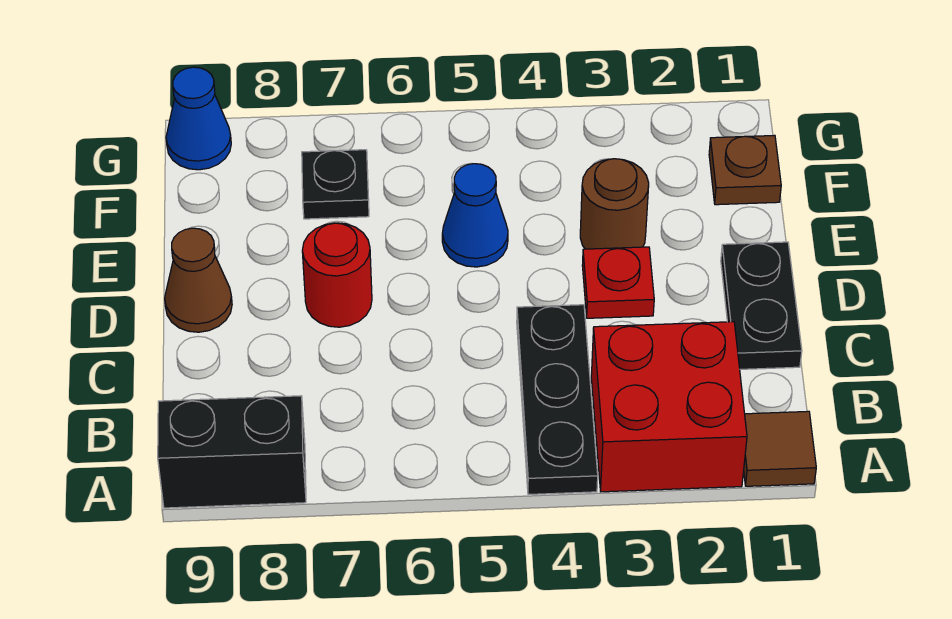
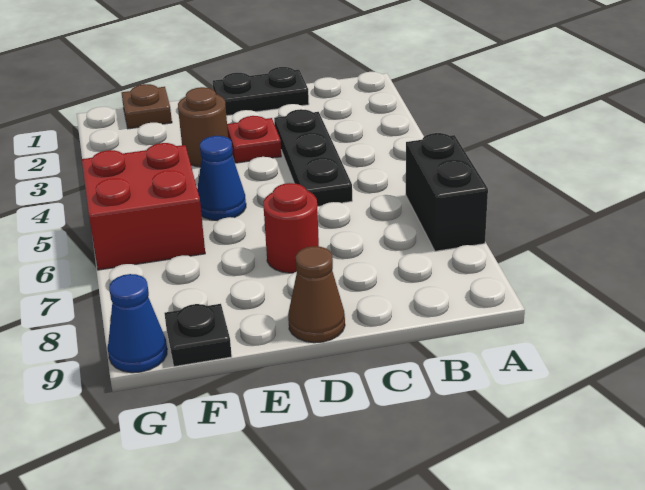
brown tile A1 level 1 -> none
red brick A2:B3 level 1 -> red brick F5:G6 level 1
black plate A4:C4 level 1 -> black plate C3:C5 level 1
black brick A8:A9 level 1 -> black brick A6:A7 level 1
black plate F7 level 1 -> black plate F9 level 1

